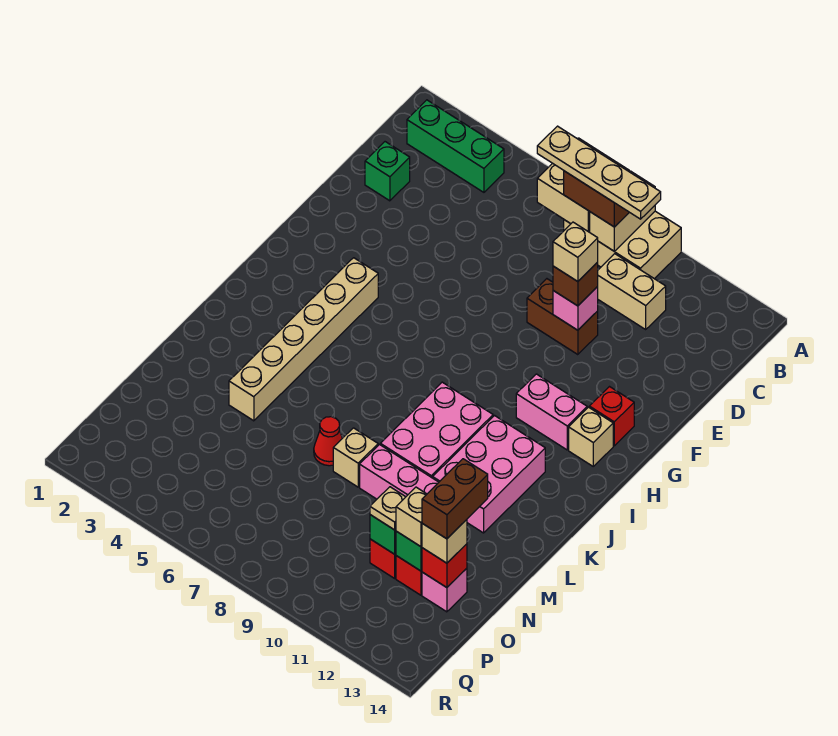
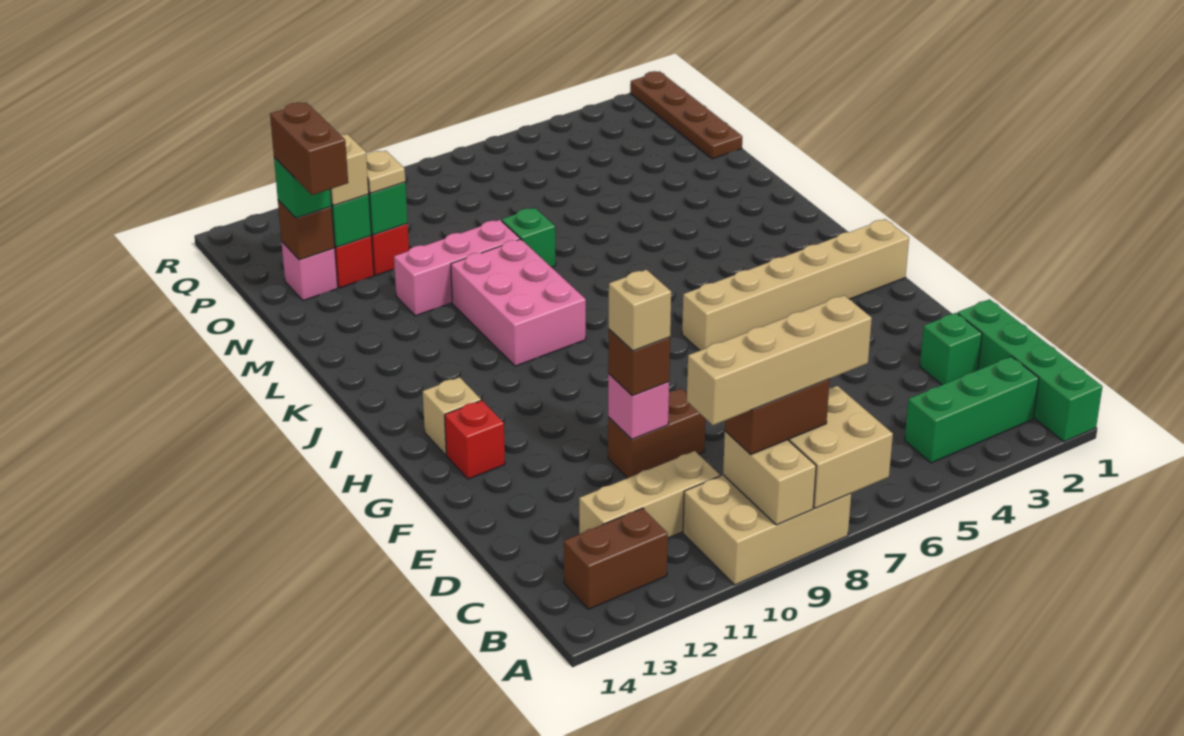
none -> green brick A1:D1 level 1
tan plate B7:B10 level 4 -> tan brick B7:B10 level 4
none -> brown brick B12:B13 level 1
tan brick C10:C11 level 1 -> tan brick C10:C12 level 1
tan brick H4:M4 level 1 -> tan brick H1:H6 level 1
pink brick H11:H12 level 1 -> none
pink brick J11:L12 level 1 -> none
red cone M7 level 1 -> none
tan brick M8 level 1 -> green brick M8 level 1
none -> brown plate O1:R1 level 1
red brick O13 level 2 -> brown brick O13 level 2
tan brick O13 level 3 -> green brick O13 level 3

